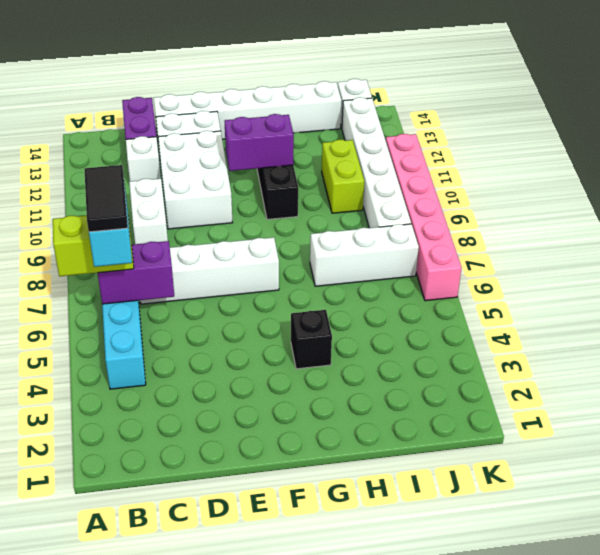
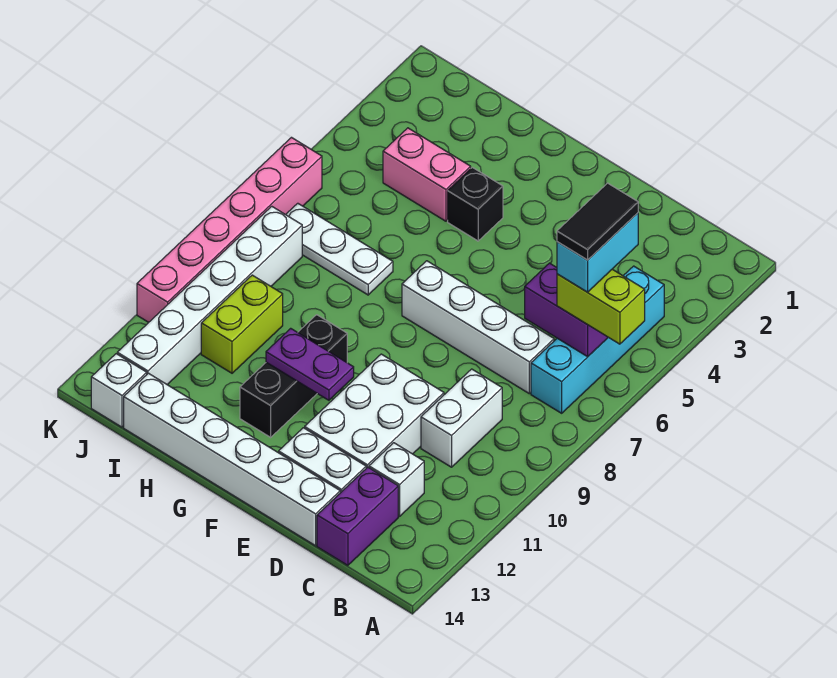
purple brick F11:G11 level 2 -> purple plate F11:G11 level 2
none -> pink brick H4:I4 level 1
white brick H7:J7 level 1 -> white plate H7:J7 level 1

